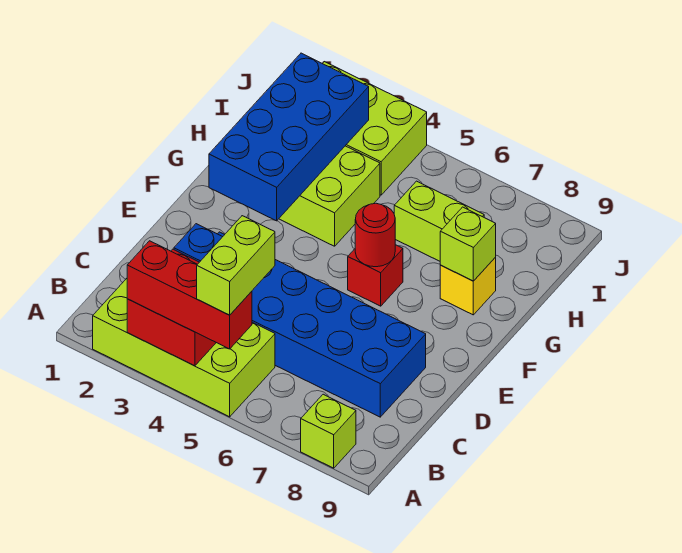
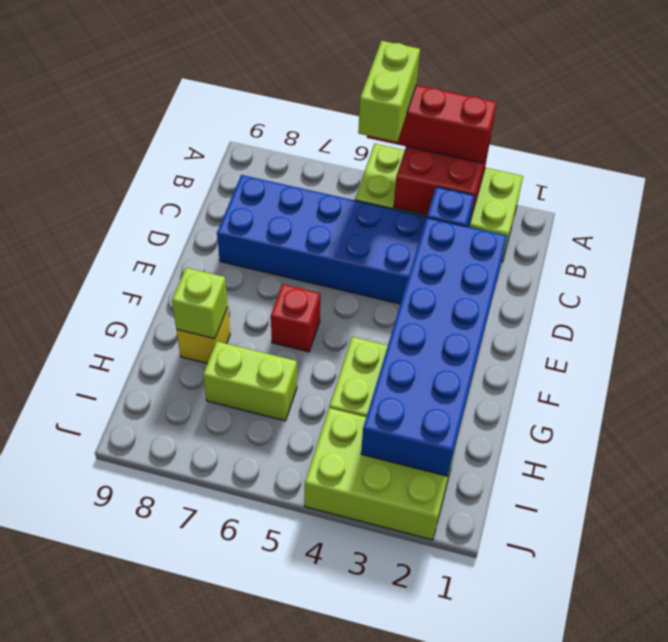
lime brick A8 level 1 -> none
blue brick F2:I3 level 2 -> blue brick D2:I3 level 2
red round brick F6 level 2 -> none

